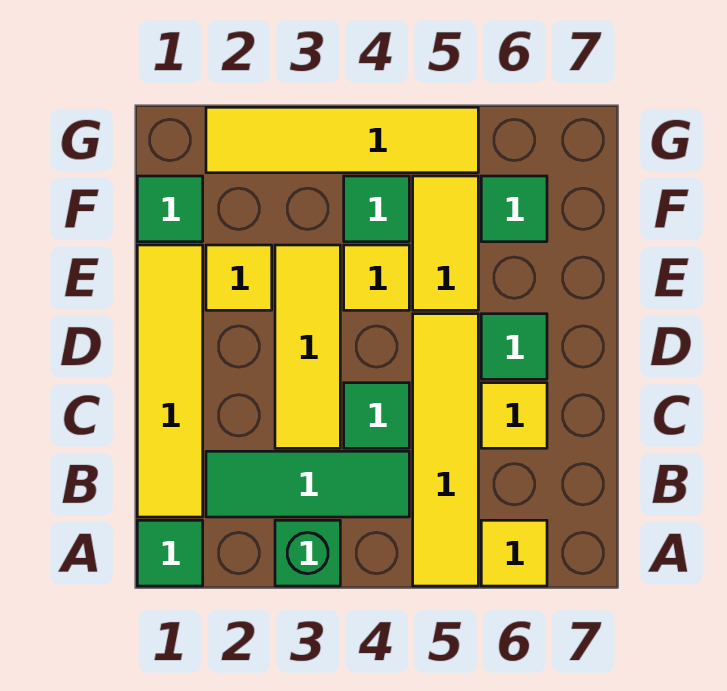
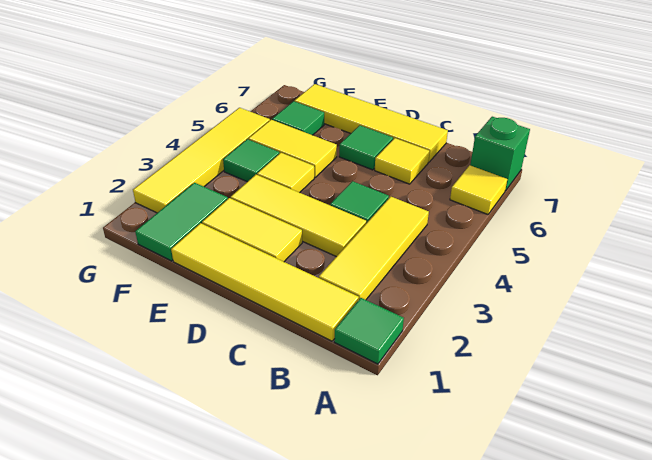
green brick A3 level 1 -> green brick A7 level 1
yellow tile A5:D5 level 1 -> yellow tile C7:F7 level 1
green tile B2:B4 level 1 -> yellow tile B2:B4 level 1
yellow tile E2 level 1 -> yellow tile D2:E2 level 1
green tile F1 level 1 -> green tile F1:F2 level 1

